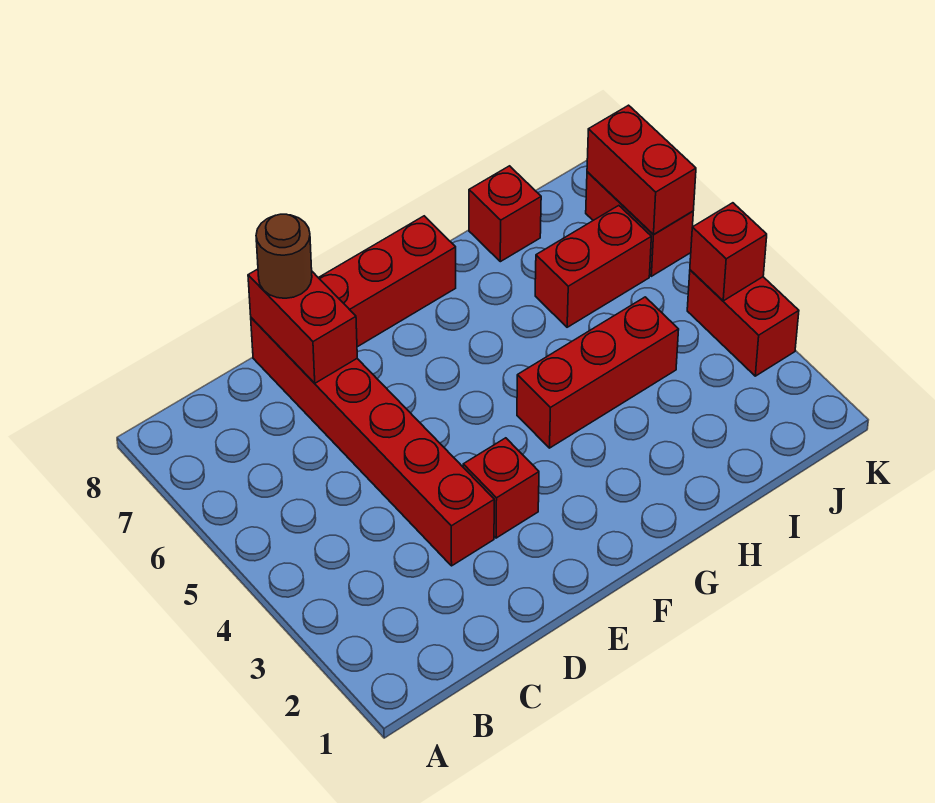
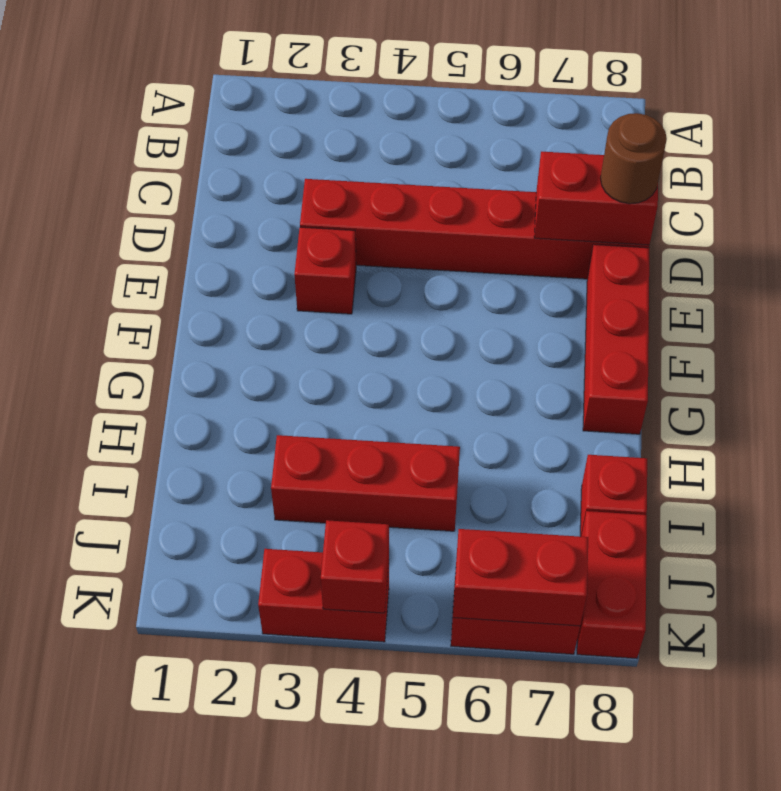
red brick G4:I4 level 1 -> red brick I3:I5 level 1
red brick I6:J6 level 1 -> red brick J8:K8 level 1

